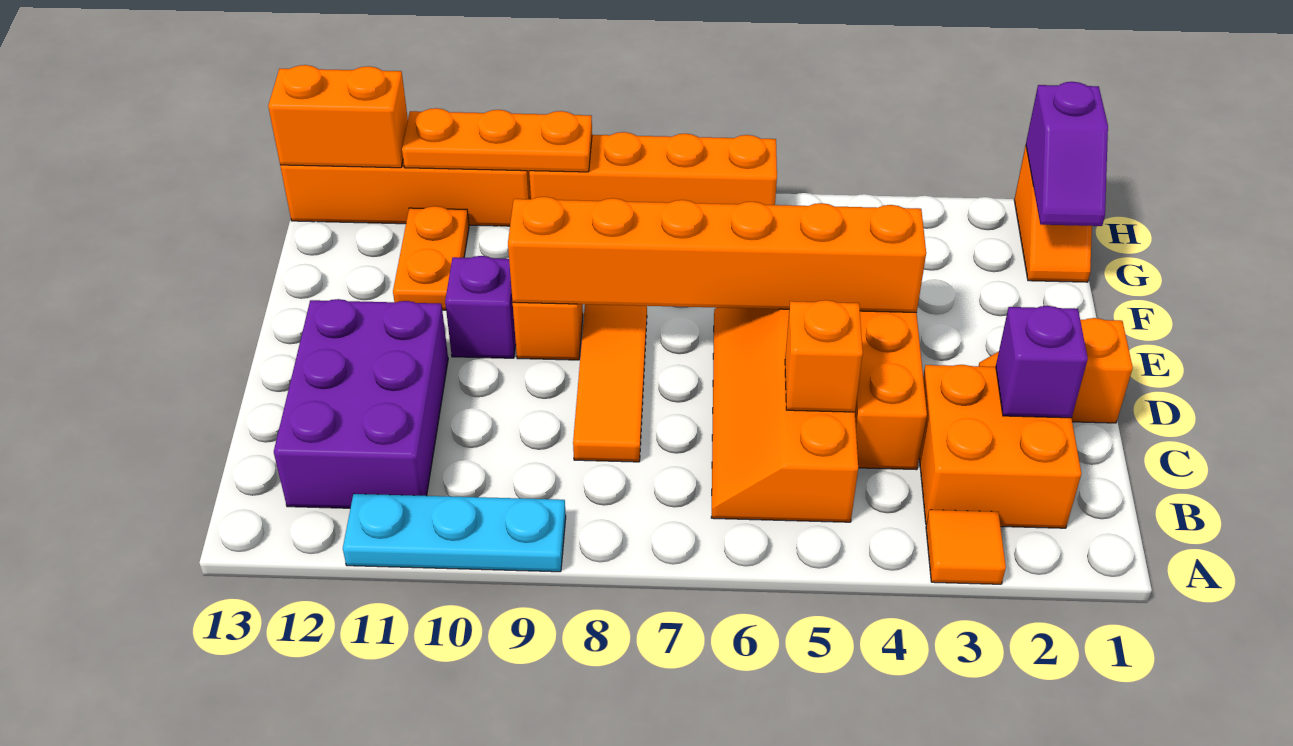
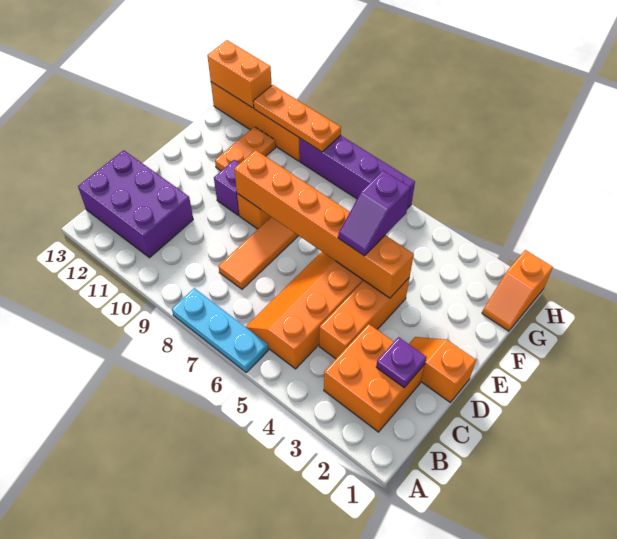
orange tile A3 level 1 -> none
cyan plate A9:A11 level 1 -> cyan plate A6:A8 level 1
purple brick B11:D12 level 1 -> purple brick B11:C13 level 1
purple brick C2 level 2 -> purple plate C2 level 2
orange brick C5 level 2 -> none
purple slope G1:H1 level 2 top H -> purple slope E5:F5 level 3 top F
orange brick H6:H9 level 1 -> purple brick H6:H9 level 1

